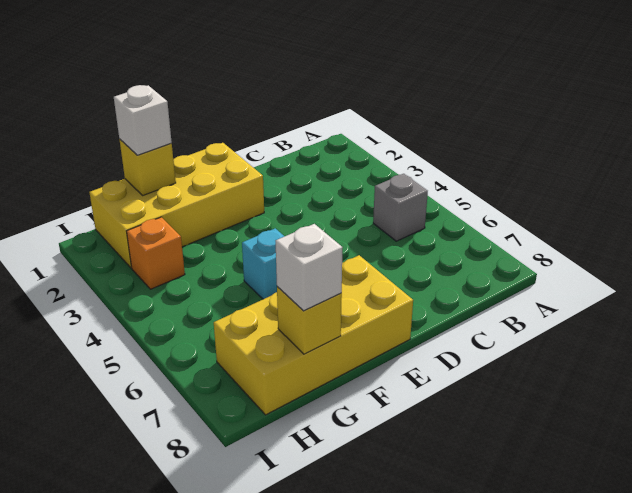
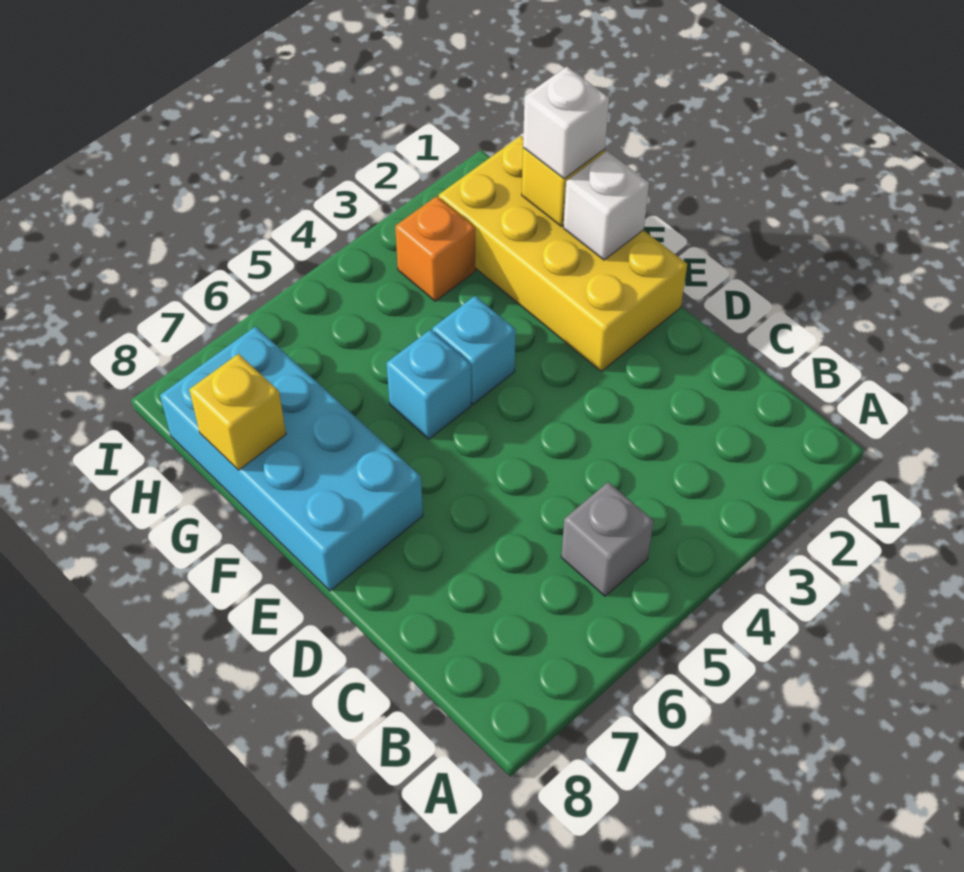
yellow brick E7:H8 level 1 -> cyan brick E7:H8 level 1
none -> cyan brick F4 level 1
white brick G8 level 3 -> white brick F1 level 2

